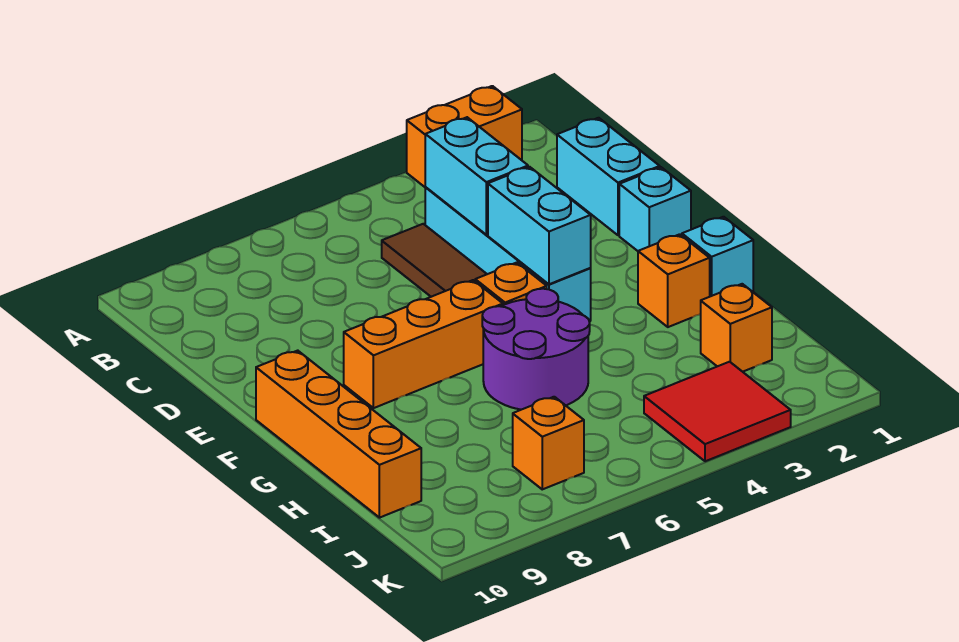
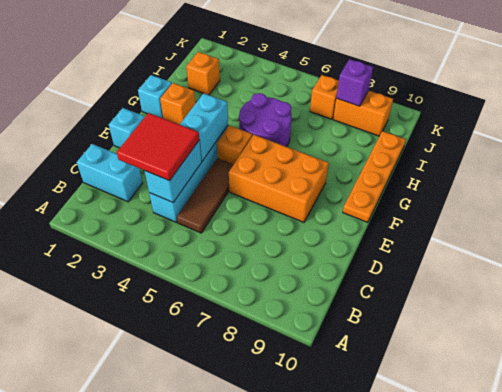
orange brick A2:A3 level 1 -> orange brick J8:J9 level 1
cyan brick C1:D1 level 1 -> cyan brick C1:C2 level 1
orange brick F6:F8 level 1 -> orange brick E6:F8 level 1
orange brick F10:I10 level 1 -> orange plate F10:I10 level 1
red tile J3:K4 level 1 -> red tile C3:D4 level 3
none -> purple brick J8 level 2

